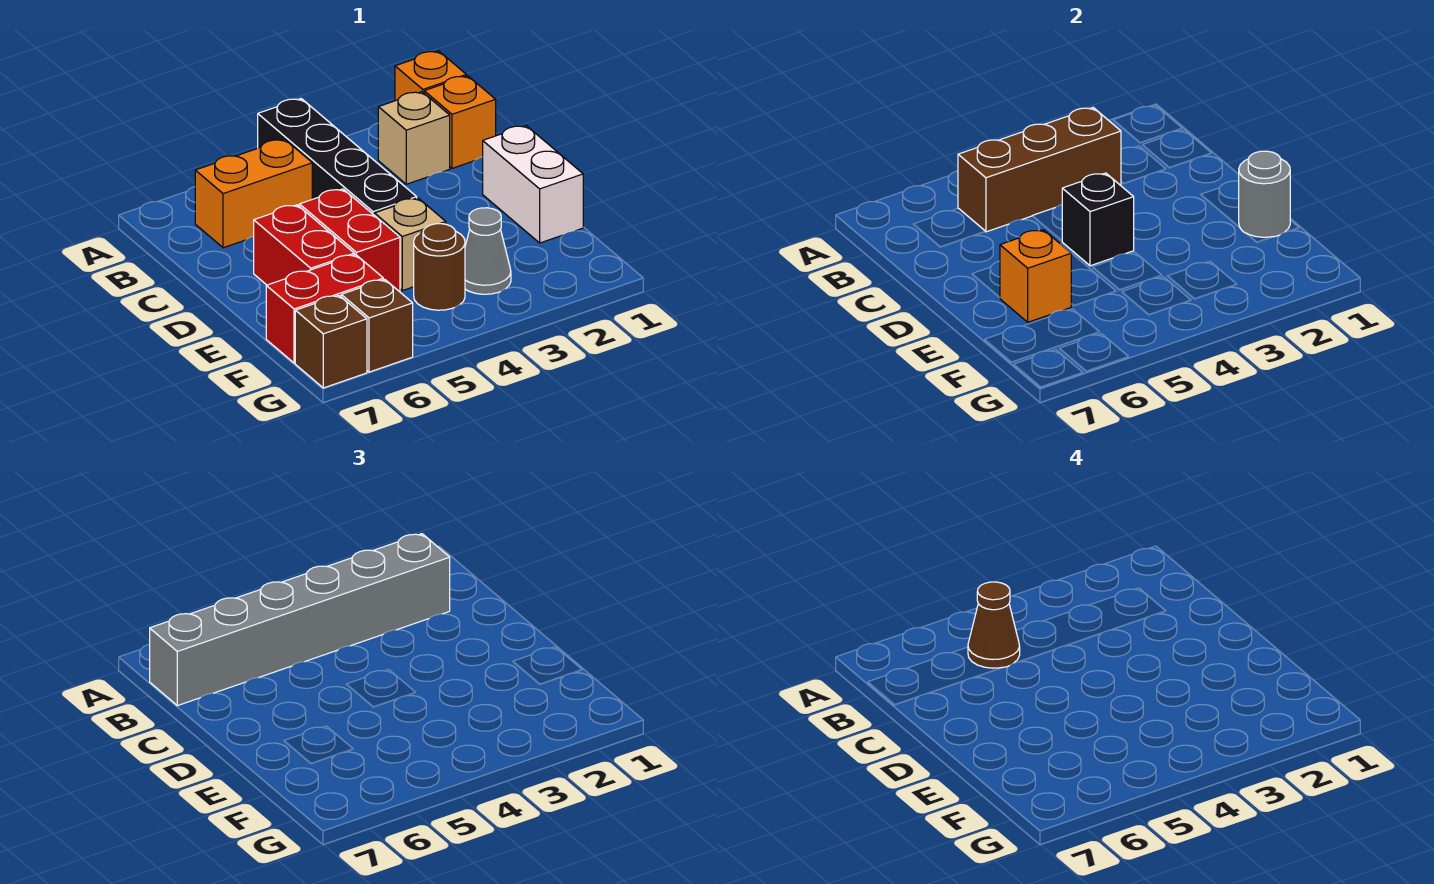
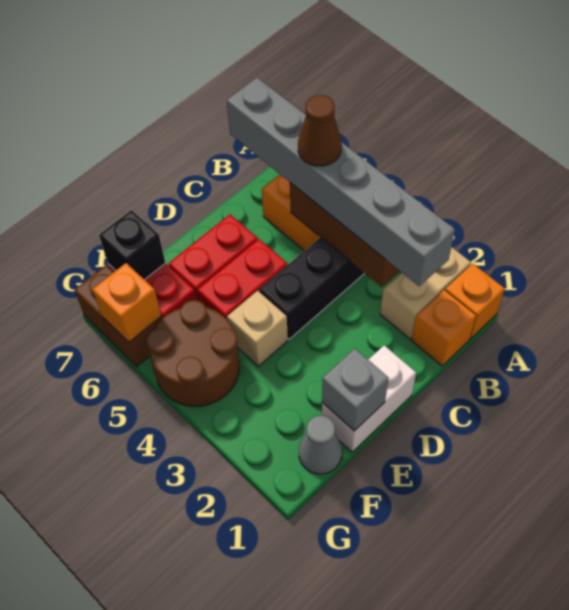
tan brick B2 level 1 -> tan brick A2:B2 level 1
black brick D4 level 2 -> black brick F7 level 2
grey round brick E1 level 2 -> grey brick E1 level 2
orange brick E6 level 2 -> orange brick G6 level 2
grey cone F3 level 1 -> grey cone F1 level 1
brown round brick F4 level 1 -> brown round brick F4:G5 level 1

